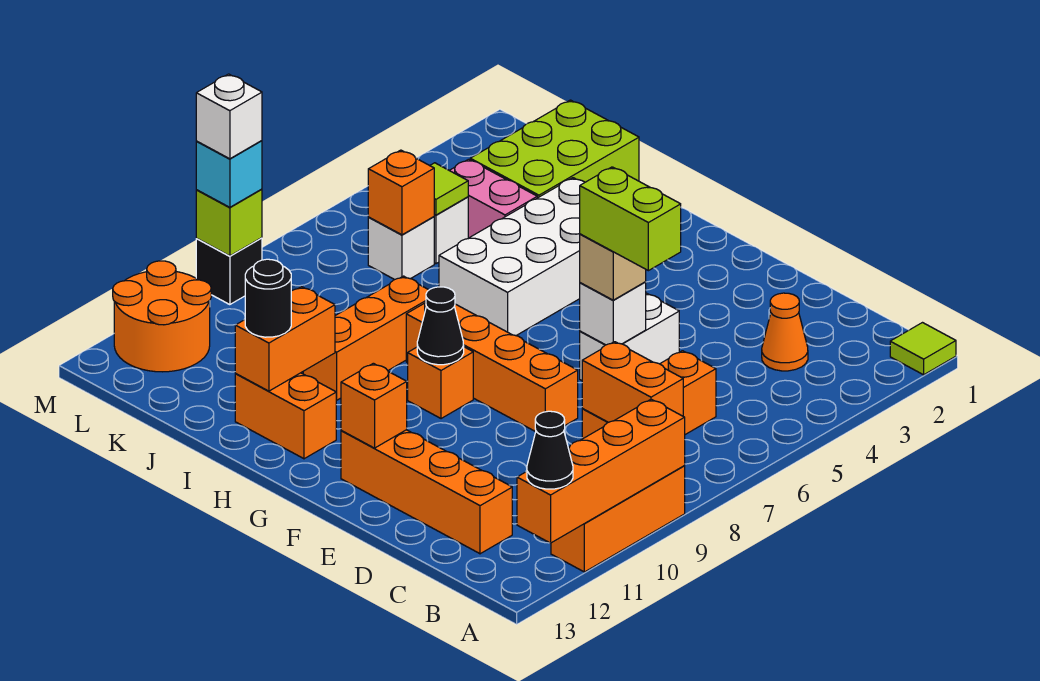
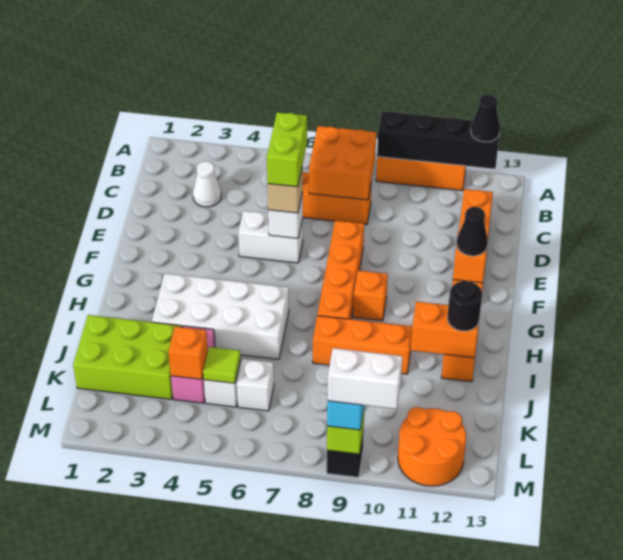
lime tile A1 level 1 -> none
orange brick A9:A12 level 2 -> black brick A9:A12 level 2
orange brick B8:C8 level 2 -> orange brick B7:C8 level 2
orange cone C3 level 1 -> white cone C3 level 1
black cone G9 level 2 -> black cone F12 level 3
orange brick K6 level 2 -> orange brick K4 level 2
white brick M9 level 4 -> white brick M9:M10 level 4

